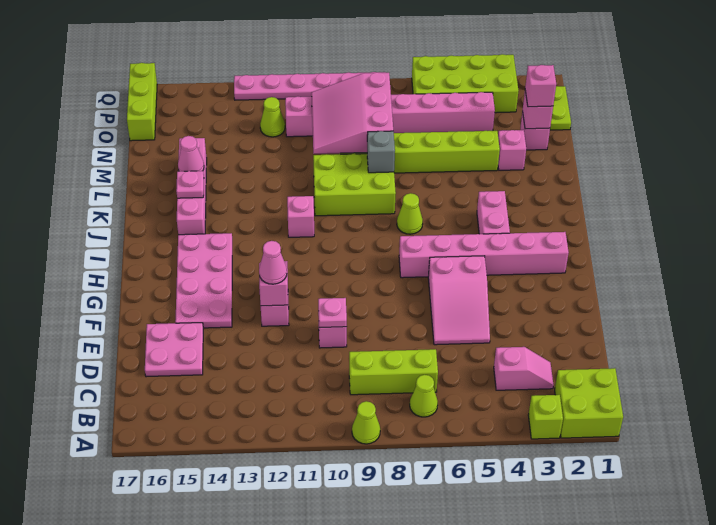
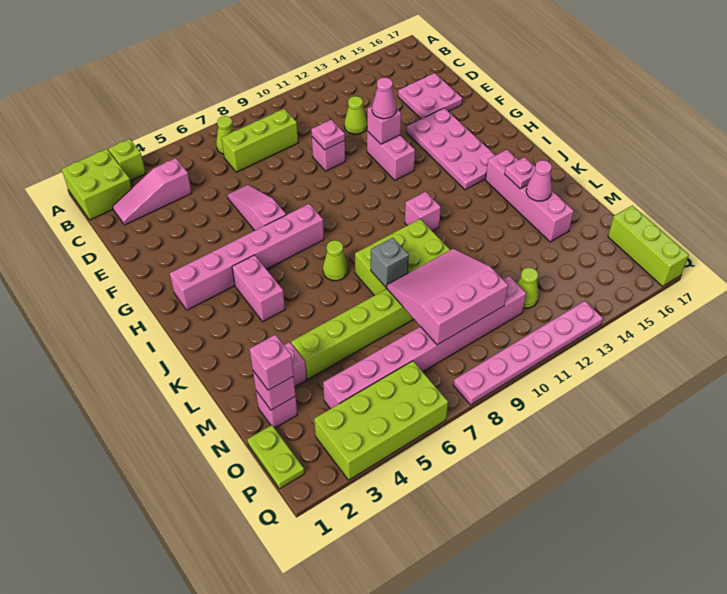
lime cone A9 level 1 -> lime cone D12 level 1
pink slope C3:C4 level 1 top 4 -> pink slope C2:C4 level 1 top 4
pink slope E5:G6 level 1 top G -> pink slope E6:G6 level 1 top G
pink slope M8:O10 level 2 top 8 -> pink slope M8:O10 level 2 top O

